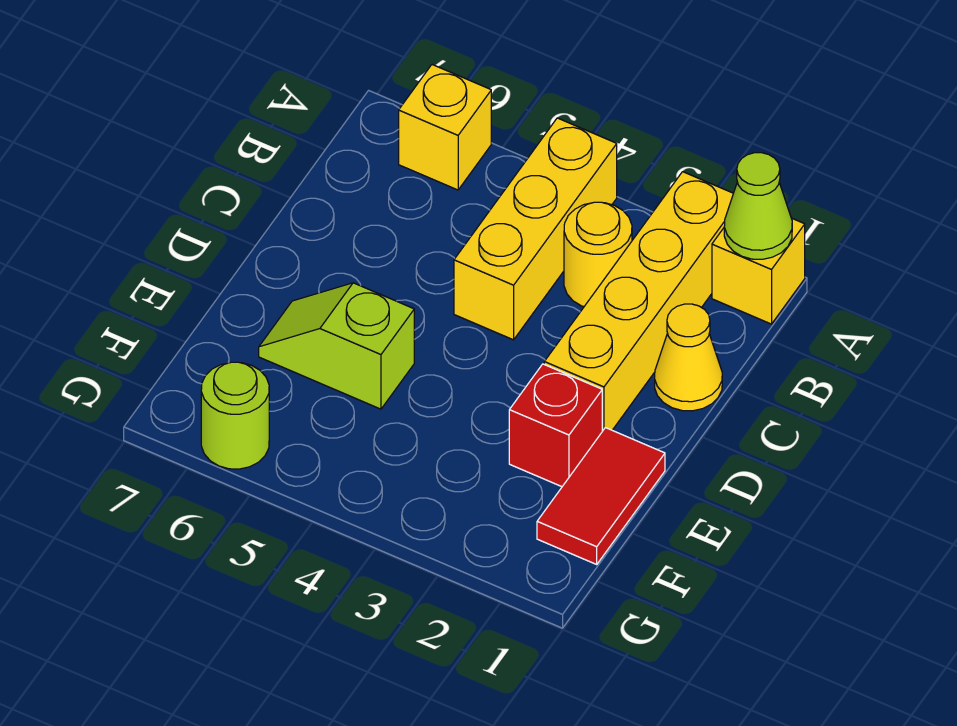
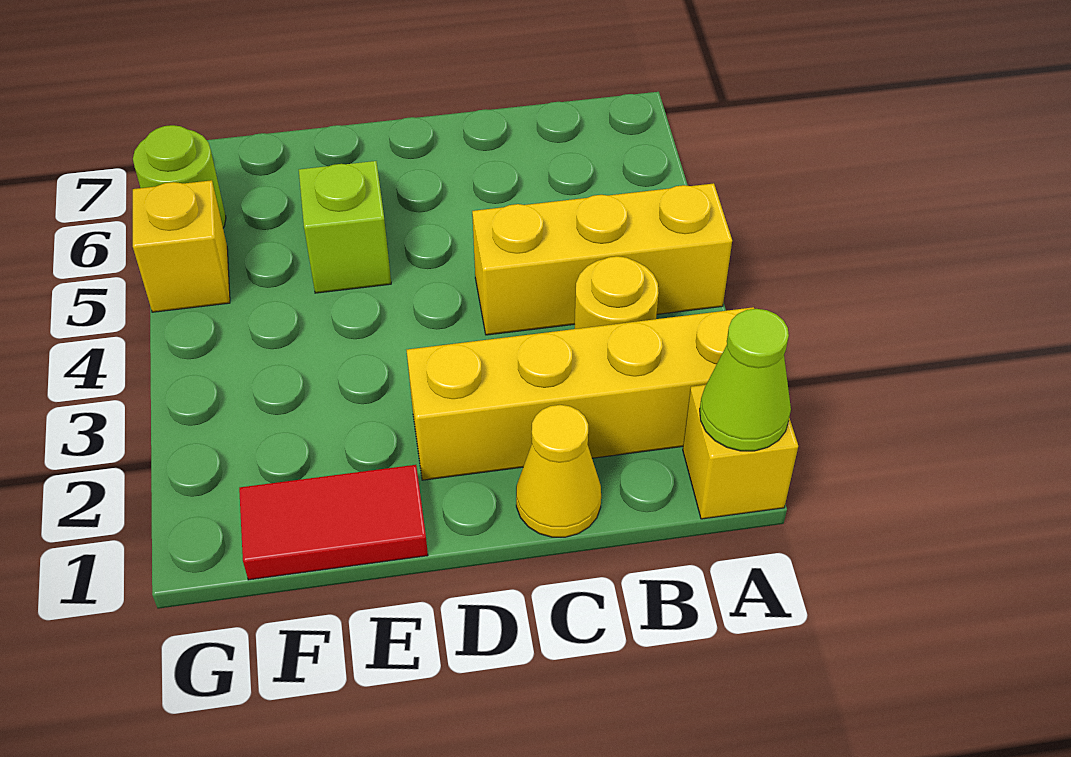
yellow brick A6 level 1 -> yellow brick G5 level 1
red brick E2 level 1 -> none

